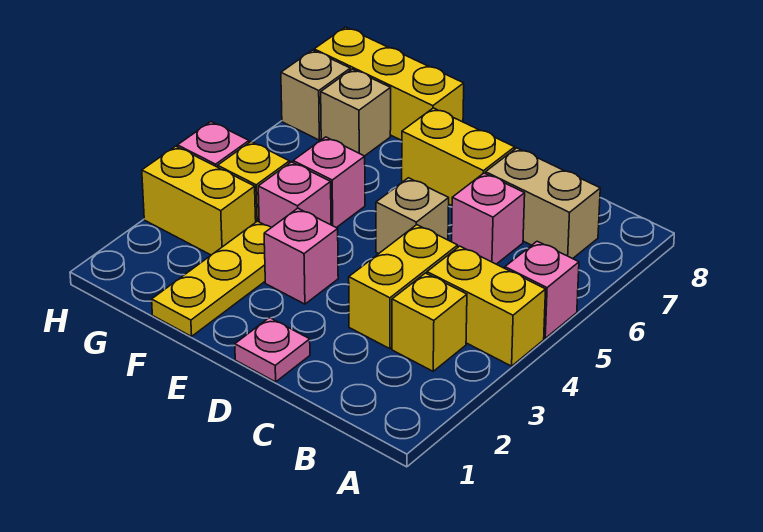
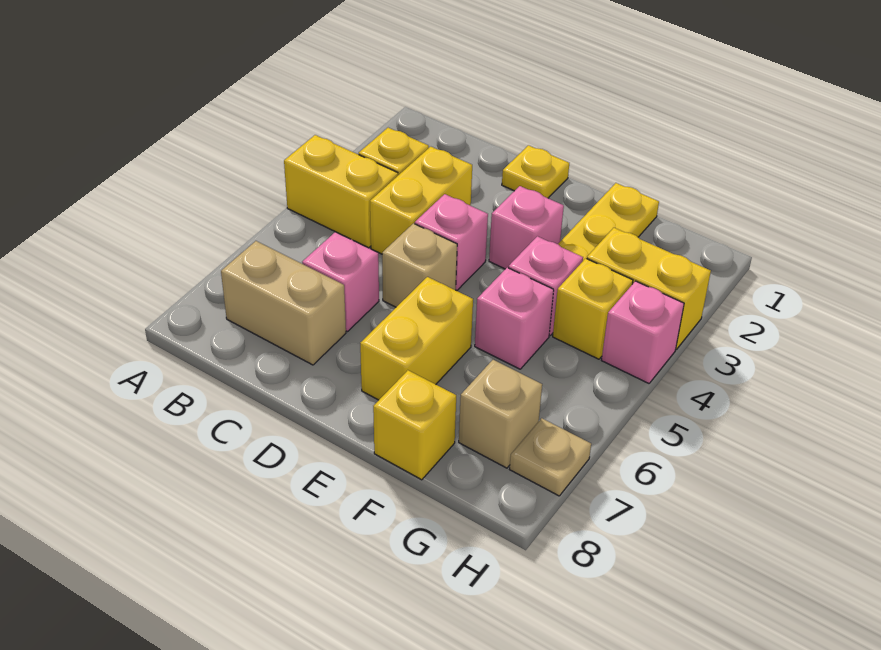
pink brick A5 level 1 -> pink brick D4 level 1
pink plate D1 level 1 -> yellow plate D1 level 1
yellow brick D7:E7 level 1 -> yellow brick E6:E7 level 1
yellow brick F8:H8 level 1 -> yellow brick F8 level 1
tan brick H7 level 1 -> tan plate H7 level 1

